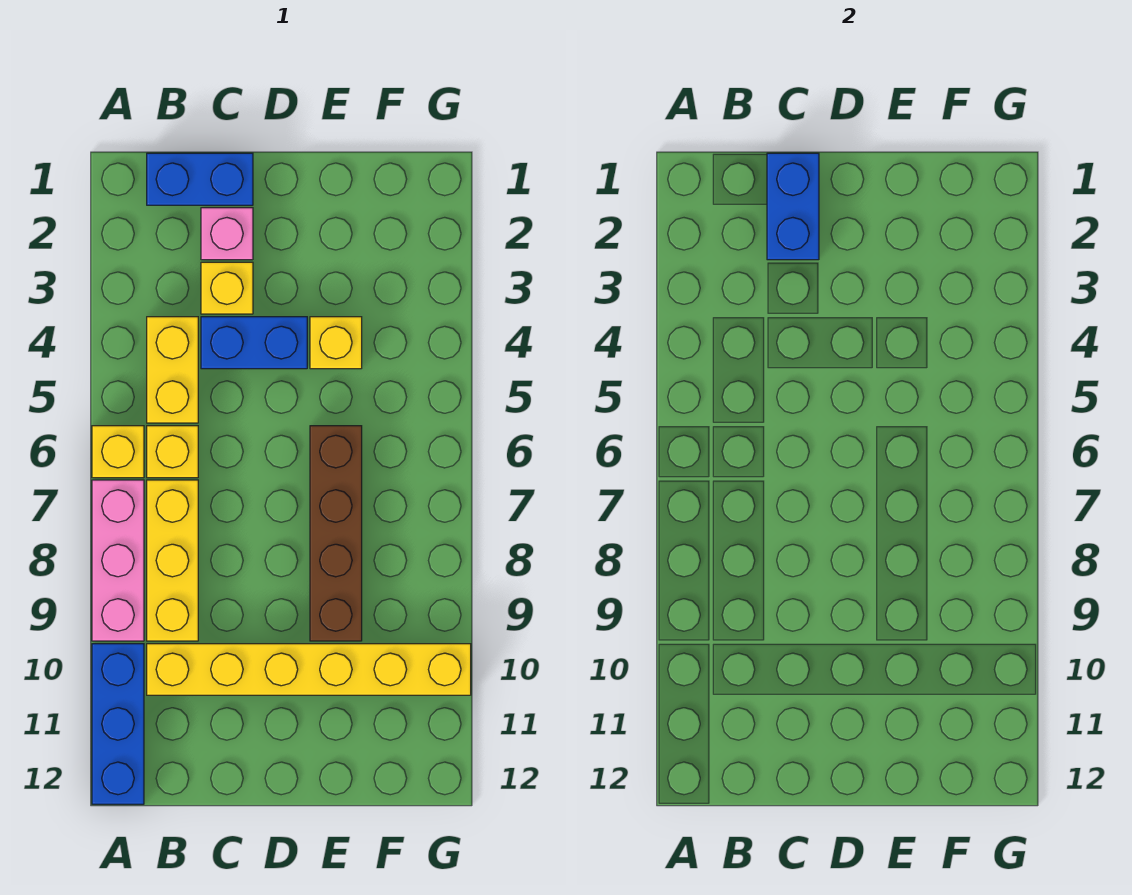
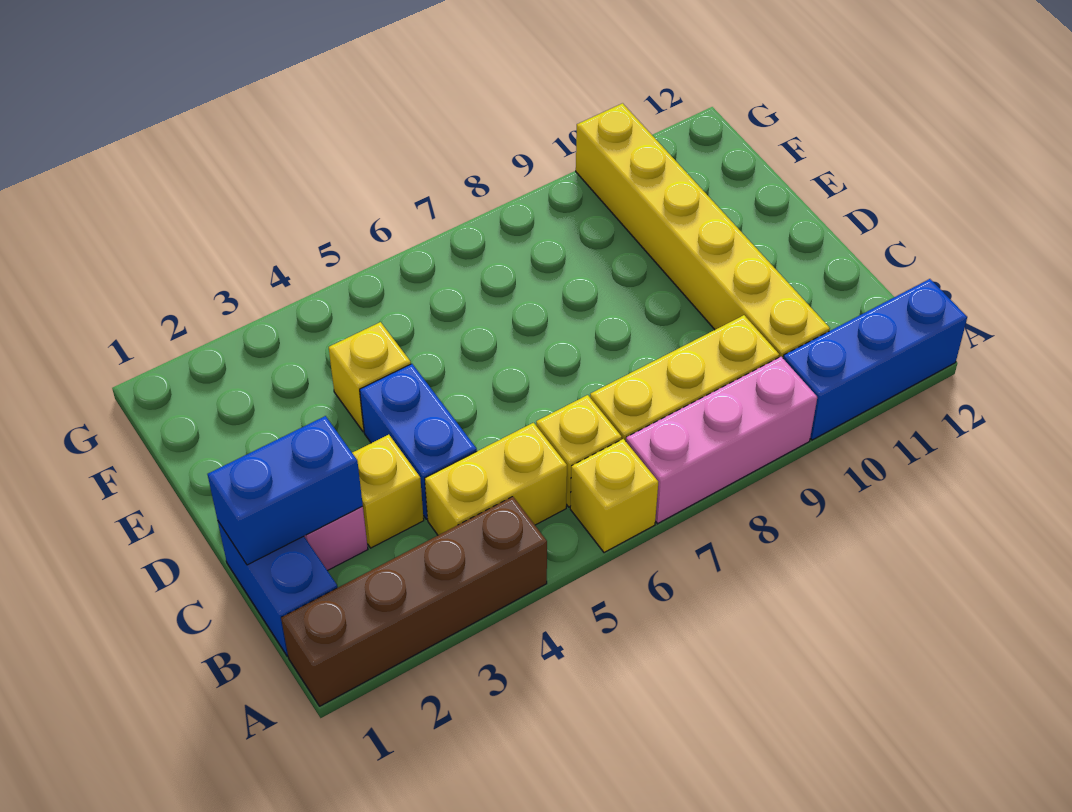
brown brick E6:E9 level 1 -> brown brick A1:A4 level 1

